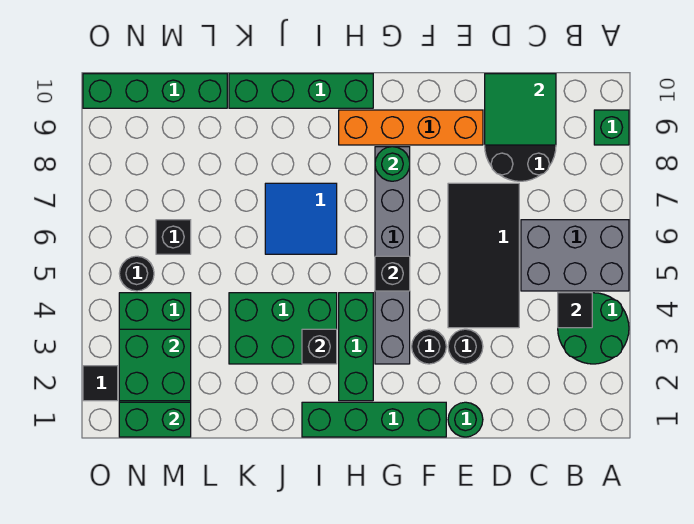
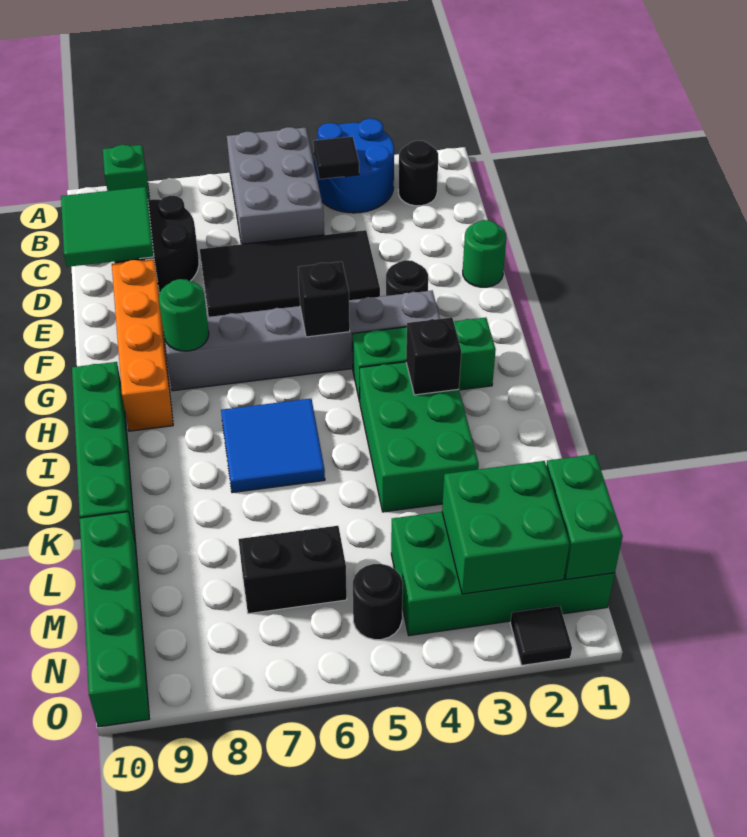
green round brick A3:B4 level 1 -> blue round brick A3:B4 level 1
black round brick E3 level 1 -> black round brick B2 level 1
green brick F1:I1 level 1 -> none
black brick M6 level 1 -> black brick M6:M7 level 1

